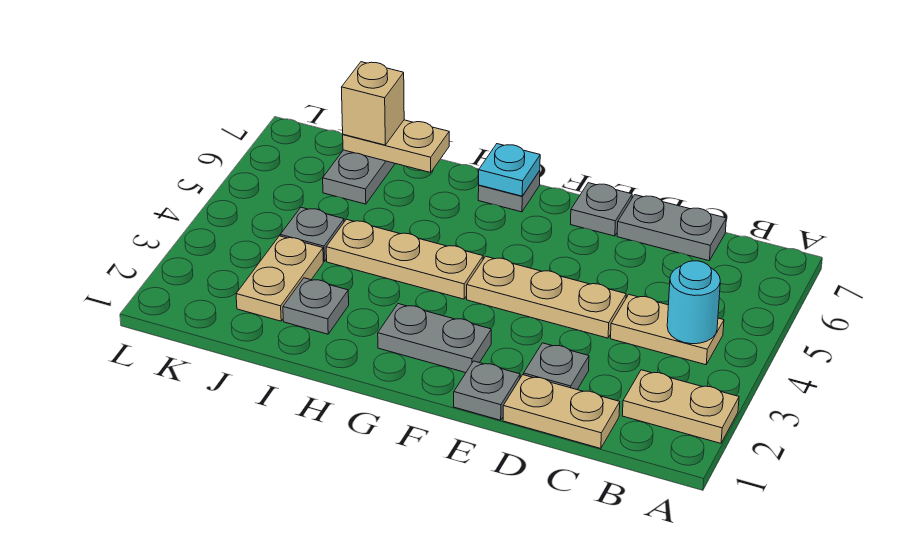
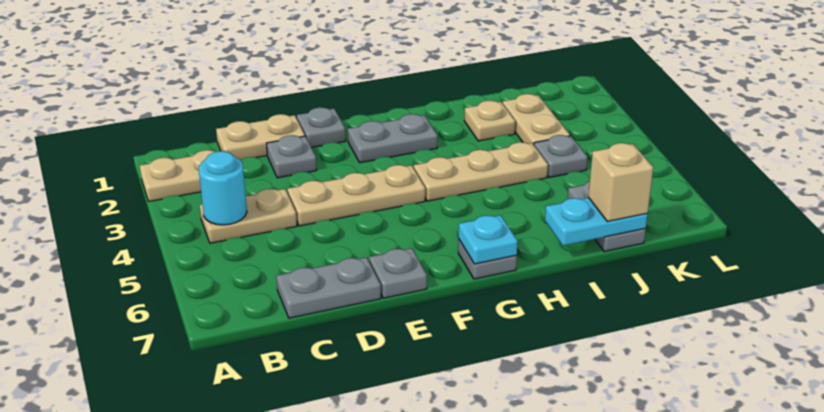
grey plate I2 level 1 -> tan plate I2 level 1
tan plate I7:J7 level 2 -> cyan plate I7:J7 level 2

